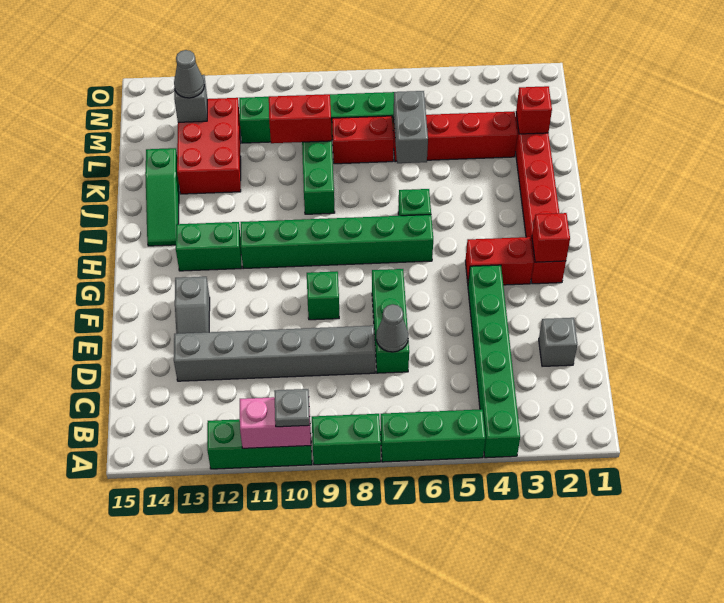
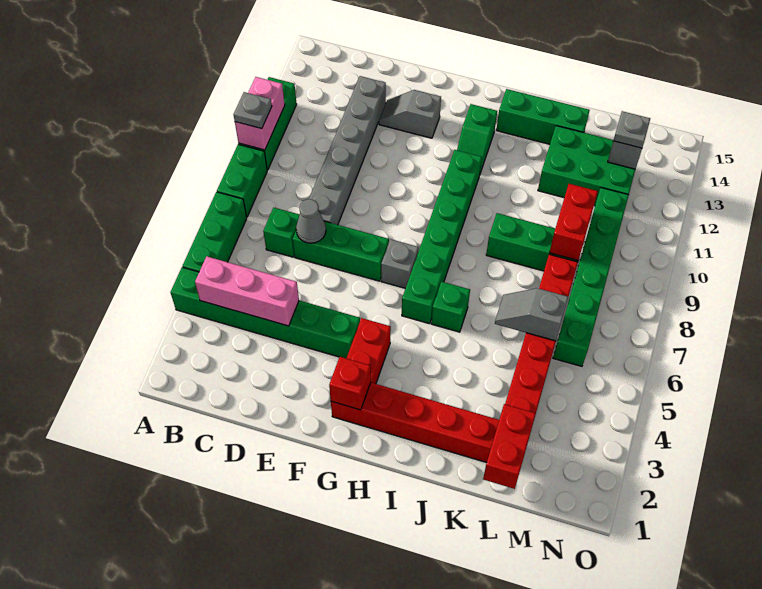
none -> pink brick B4:D4 level 2
grey brick D2 level 1 -> grey brick G7 level 1
green brick F9 level 1 -> green brick C7 level 1
green brick H12:H13 level 1 -> green slope H12:H13 level 1 top 13
green slope I14:K14 level 1 top K -> green brick I14:K14 level 1
grey brick K6:L6 level 2 -> grey slope K6:L6 level 2 top L
red brick K12:M13 level 1 -> green brick K12:M13 level 1
red brick L2 level 2 -> red brick L1:L2 level 2
grey cone M13 level 3 -> grey plate M13 level 3

